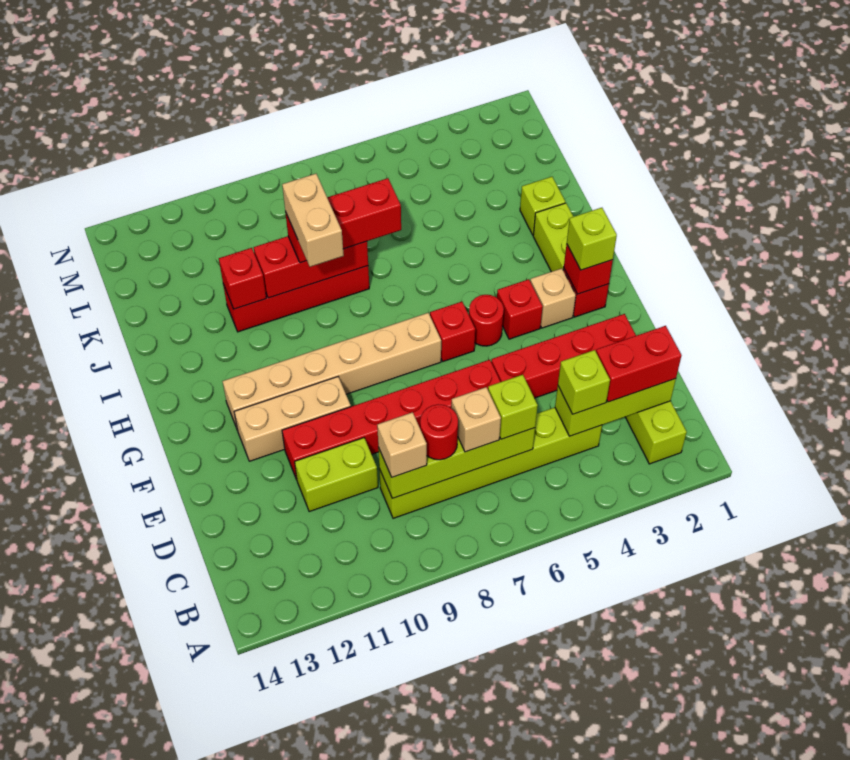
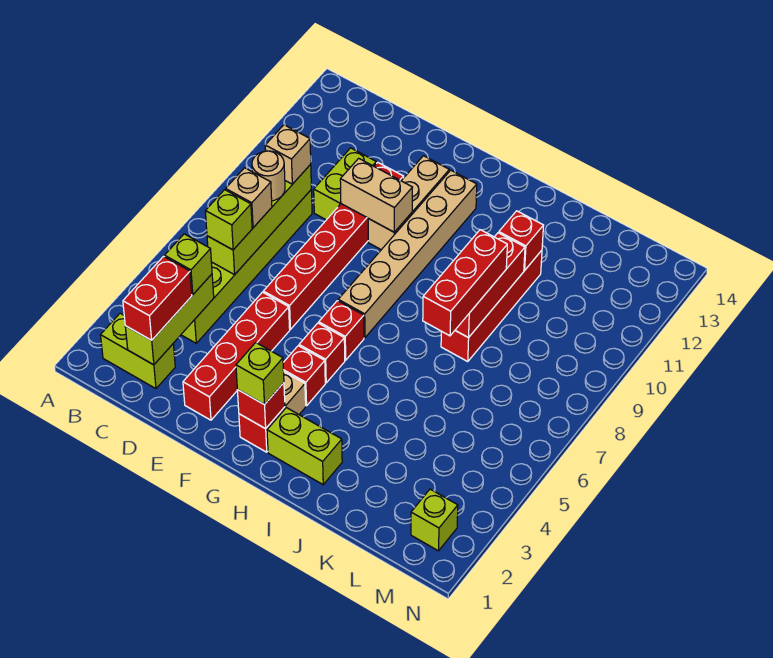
red round brick C8 level 3 -> tan round brick C8 level 3
red round brick G5 level 1 -> red brick G5 level 1
tan brick I9:J9 level 4 -> tan brick E10:F10 level 2
lime brick J2 level 1 -> lime brick M2 level 1

